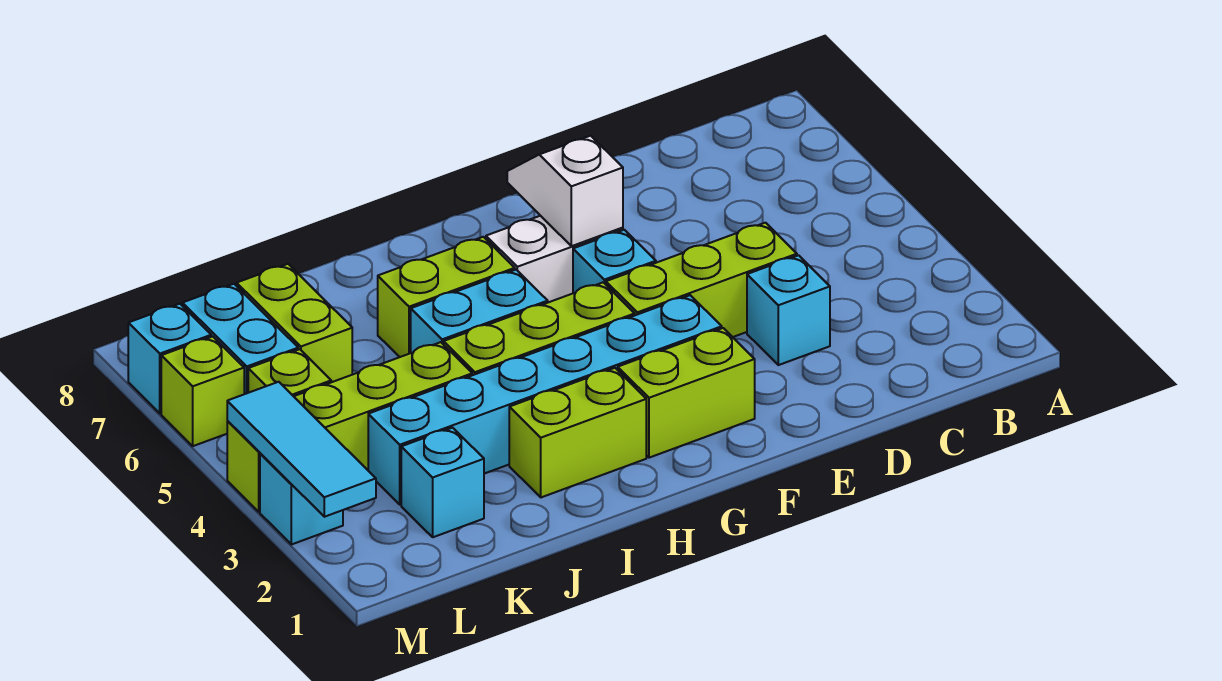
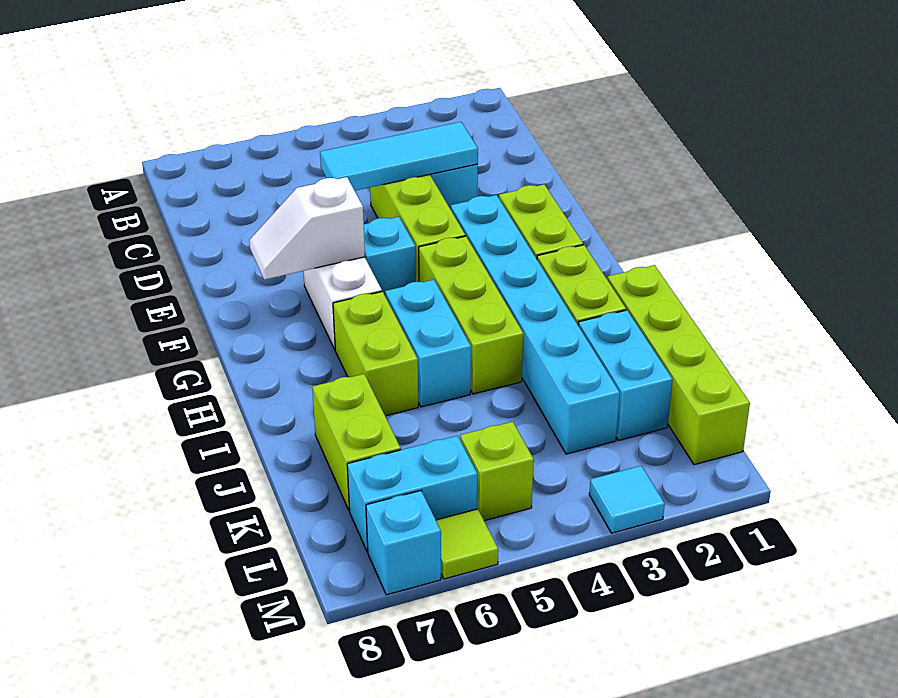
lime brick J4:M4 level 1 -> lime brick I1:L1 level 1
cyan brick K2 level 1 -> cyan brick J2:K2 level 1
lime brick K6:K7 level 1 -> lime brick J7:K7 level 1
cyan tile M2:M4 level 2 -> cyan tile D3:D5 level 2
cyan brick M3 level 1 -> cyan tile M3 level 1
lime brick M6 level 1 -> lime tile M6 level 1

